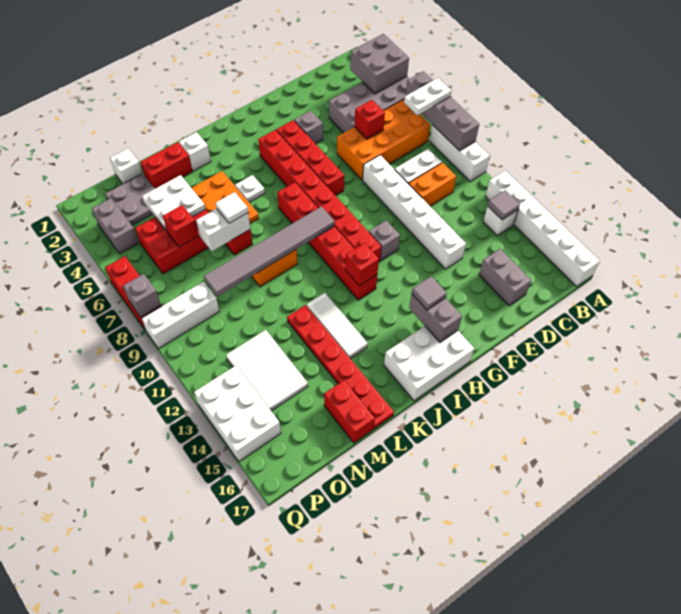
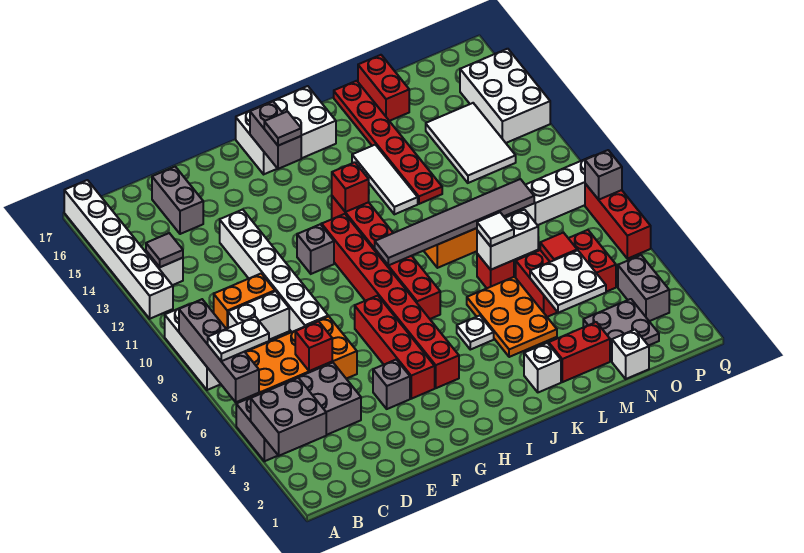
red brick N6 level 2 -> red tile N6 level 2

